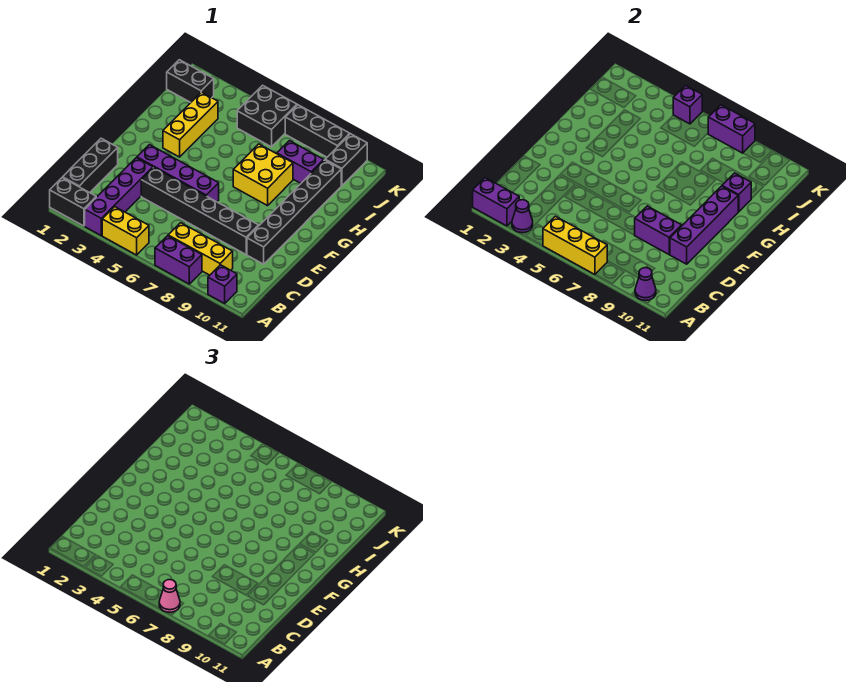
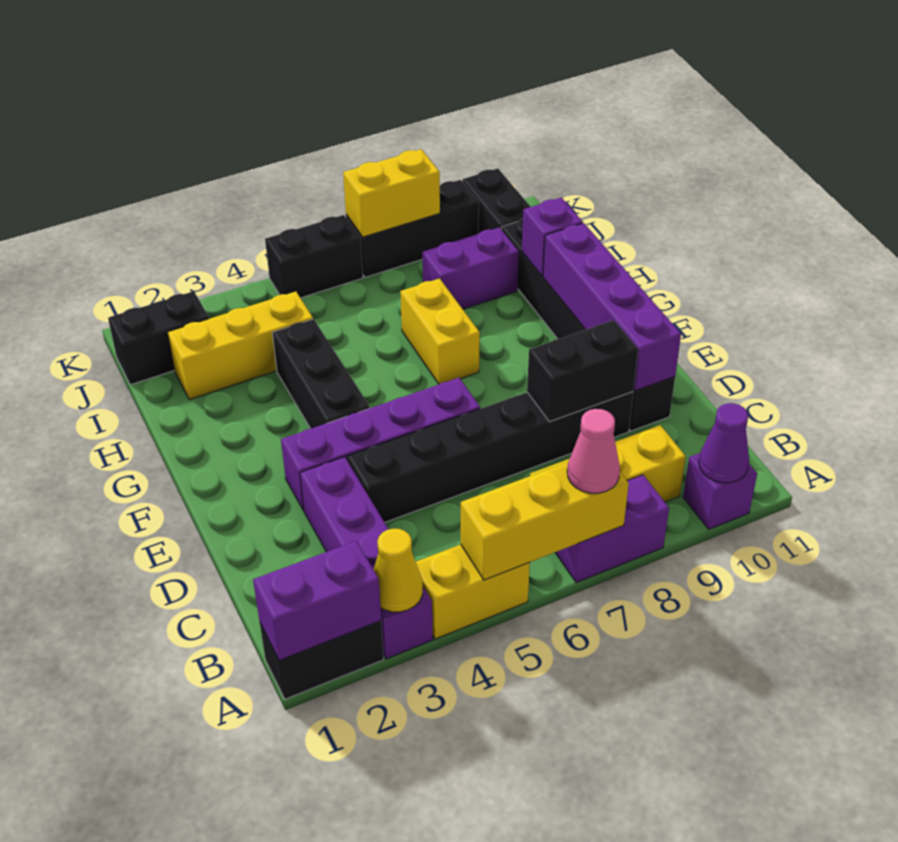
purple cone A3 level 2 -> yellow cone A3 level 2
black brick B1:D1 level 1 -> black brick F4:H4 level 1
purple brick D8:D9 level 2 -> black brick D8:D9 level 2
yellow brick G3:I3 level 1 -> yellow brick I2:I4 level 1
yellow brick G7:H8 level 1 -> yellow brick G7:H7 level 1
black brick J5:K6 level 1 -> black brick K5:K6 level 1
purple brick K5 level 2 -> none
purple brick K7:K8 level 2 -> yellow brick K7:K8 level 2

